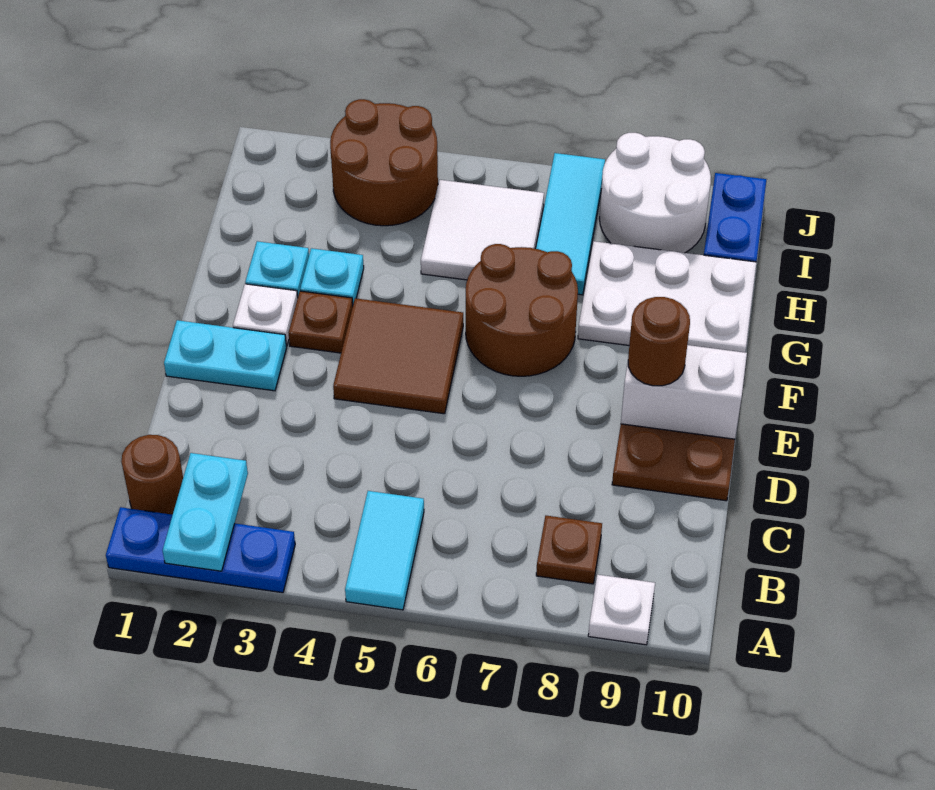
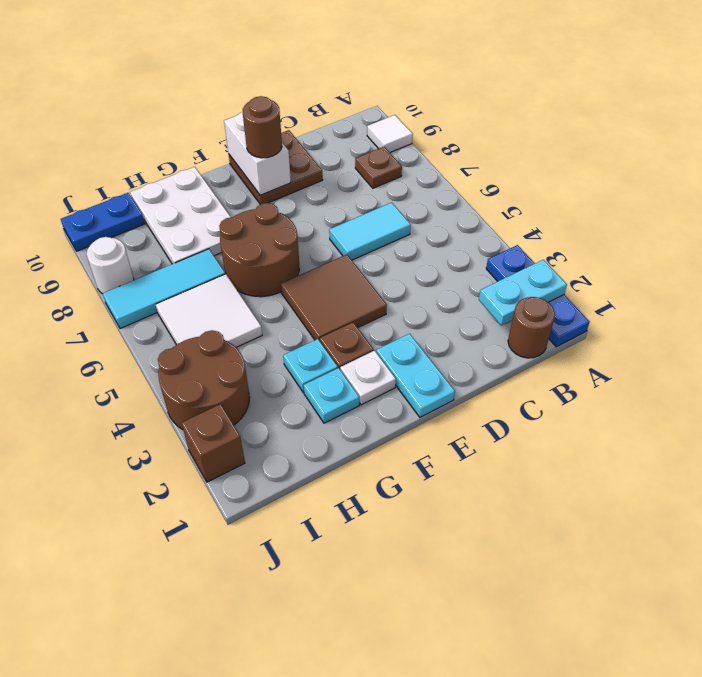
cyan tile A5:B5 level 1 -> cyan tile C6:D6 level 1
white plate A9 level 1 -> white tile A9 level 1
white round brick I8:J9 level 1 -> white round brick J8 level 1
none -> brown brick J2 level 1

